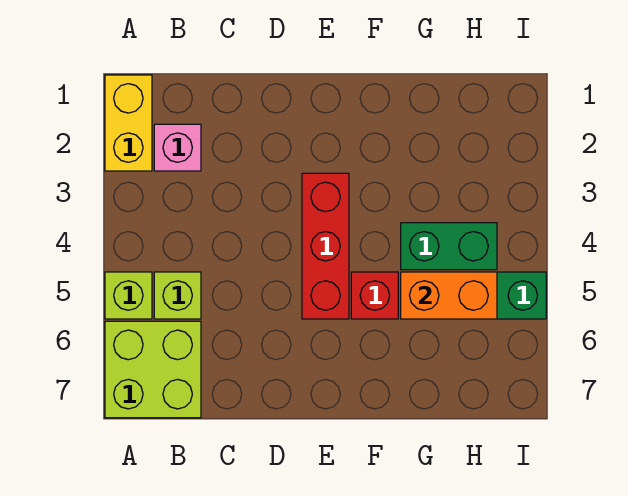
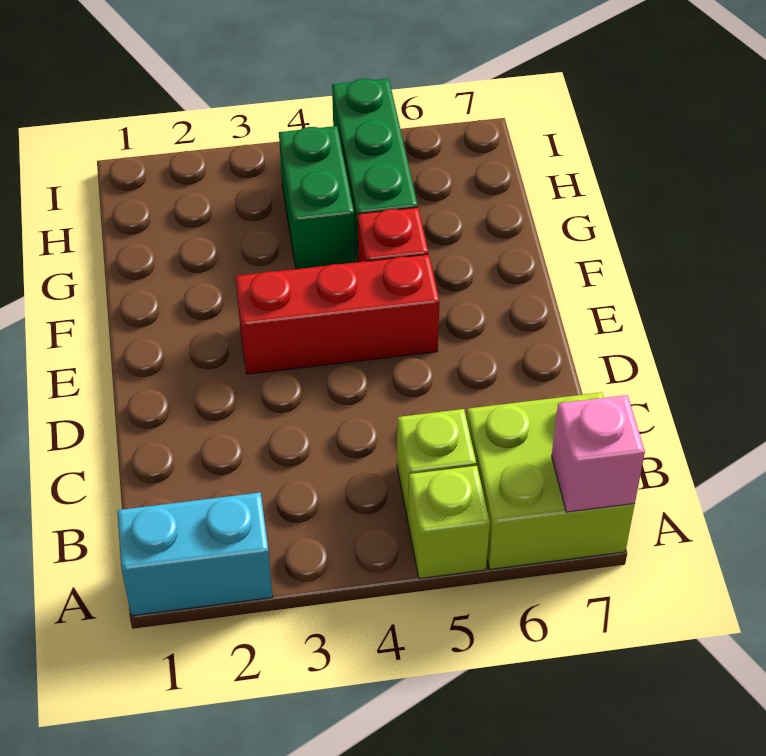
yellow brick A1:A2 level 1 -> cyan brick A1:A2 level 1
pink brick B2 level 1 -> pink brick A7 level 2
orange brick G5:H5 level 2 -> none

